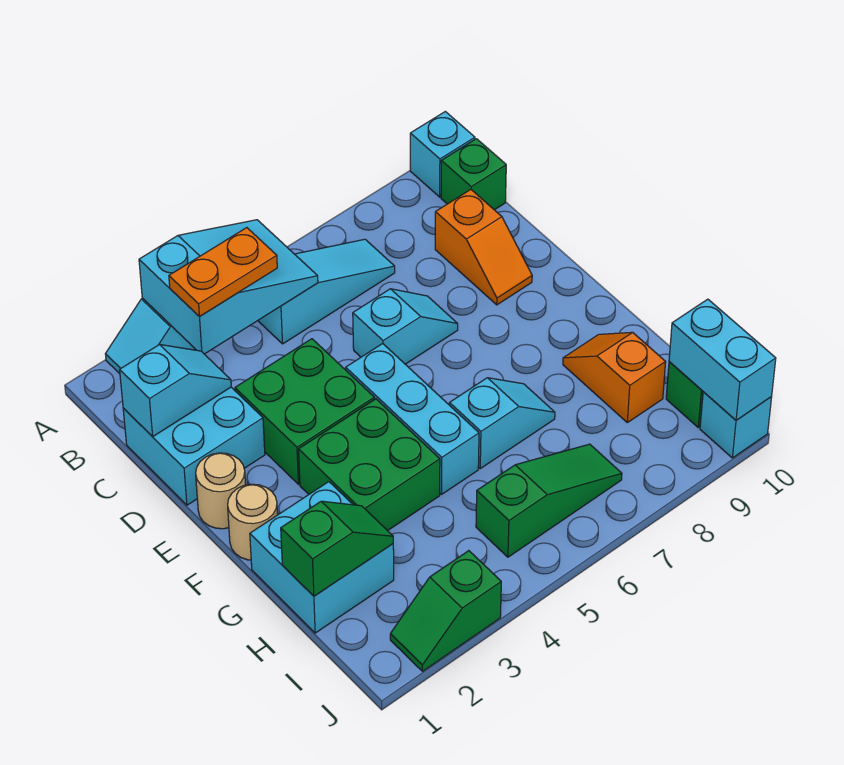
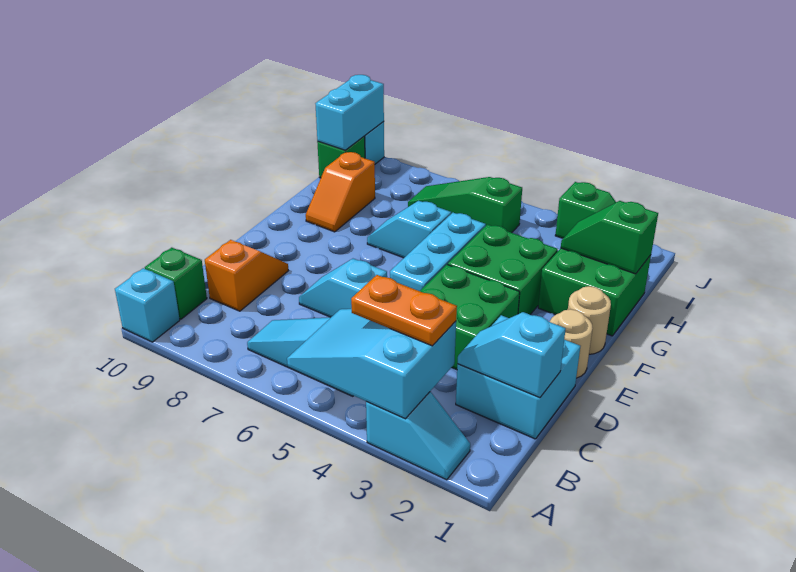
cyan brick G1:H2 level 1 -> green brick G1:H2 level 1

